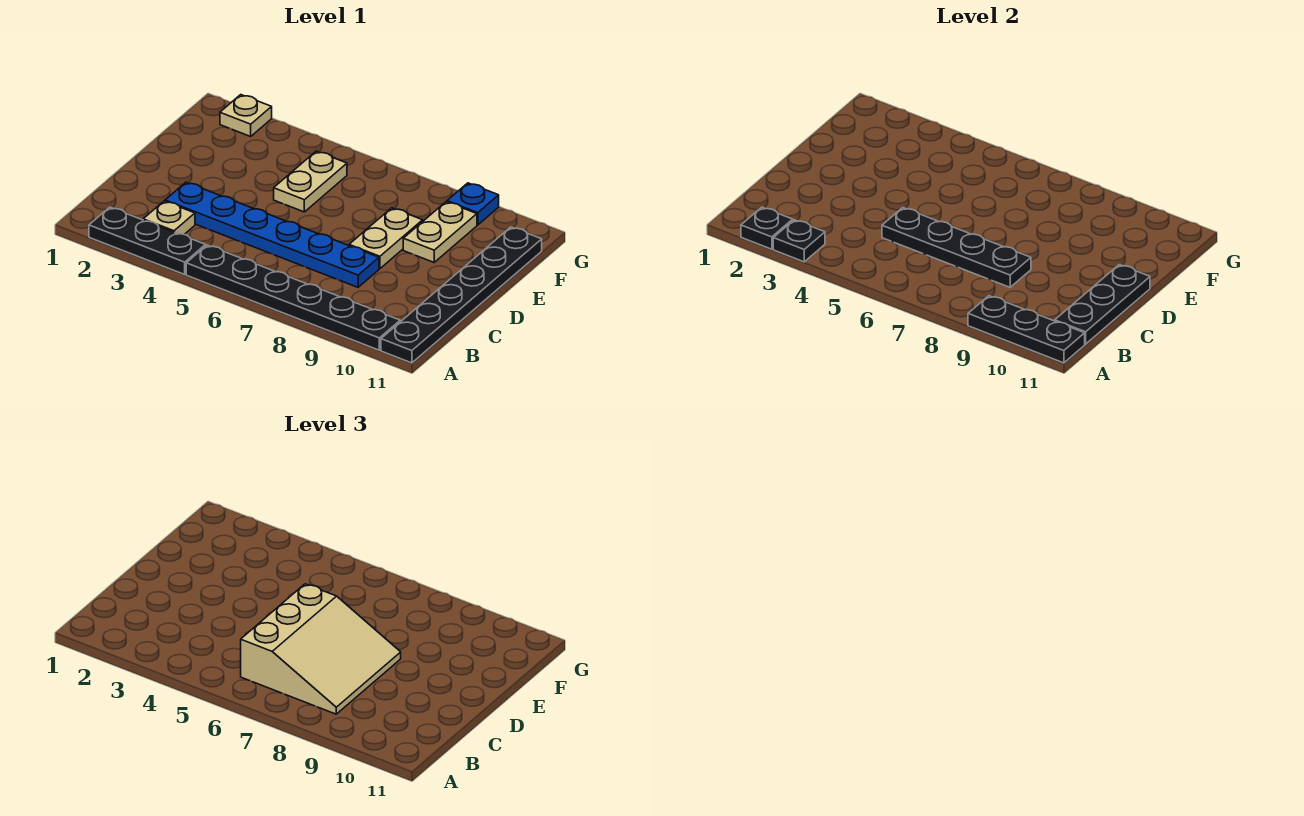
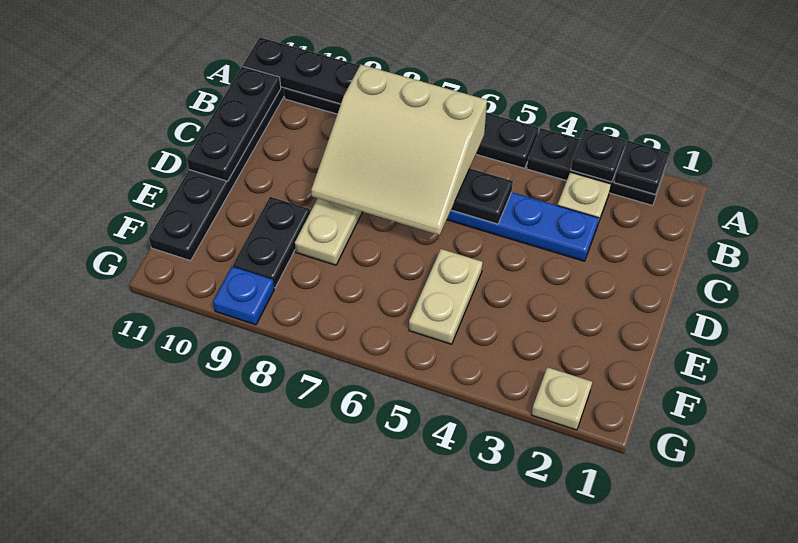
tan slope B6:D8 level 3 top 6 -> tan slope B6:D8 level 3 top B
tan plate E9:F9 level 1 -> black plate E9:F9 level 1

